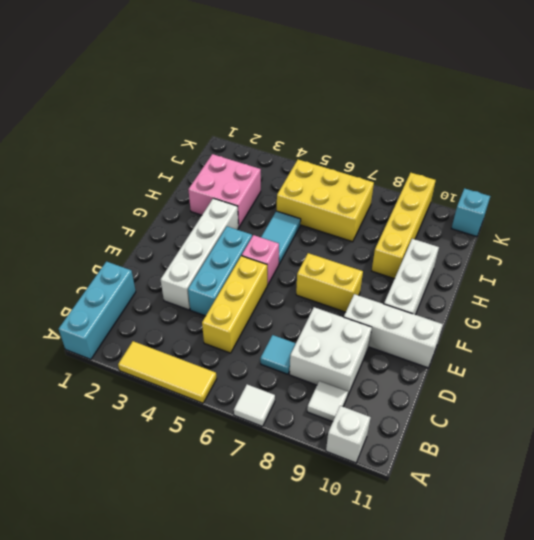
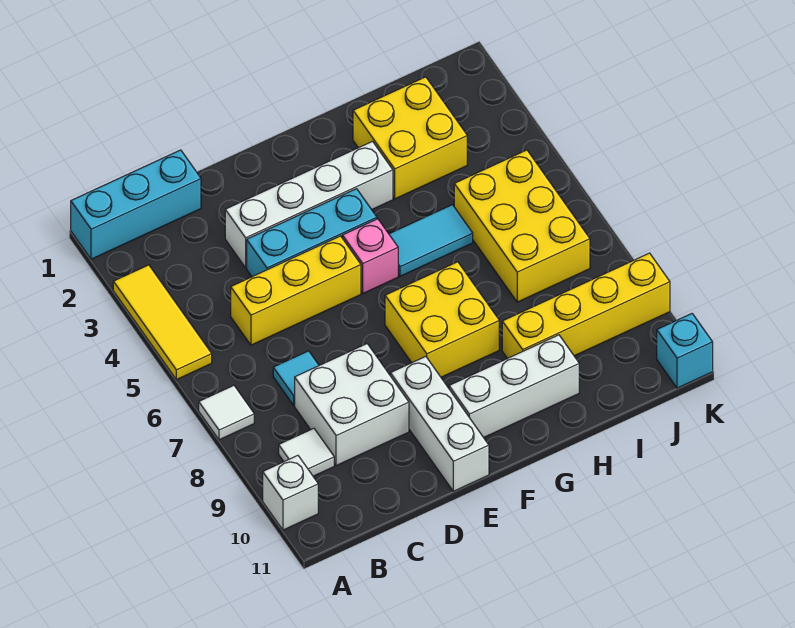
yellow brick F7:F8 level 1 -> yellow brick F7:G8 level 1
pink brick H2:I3 level 1 -> yellow brick H2:I3 level 1

